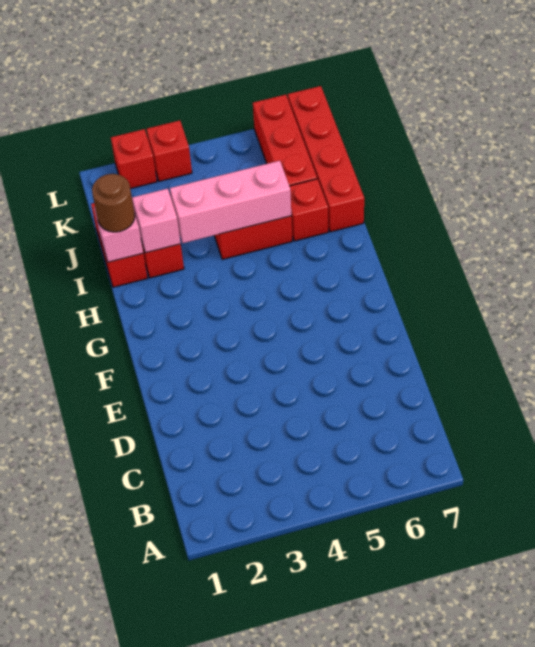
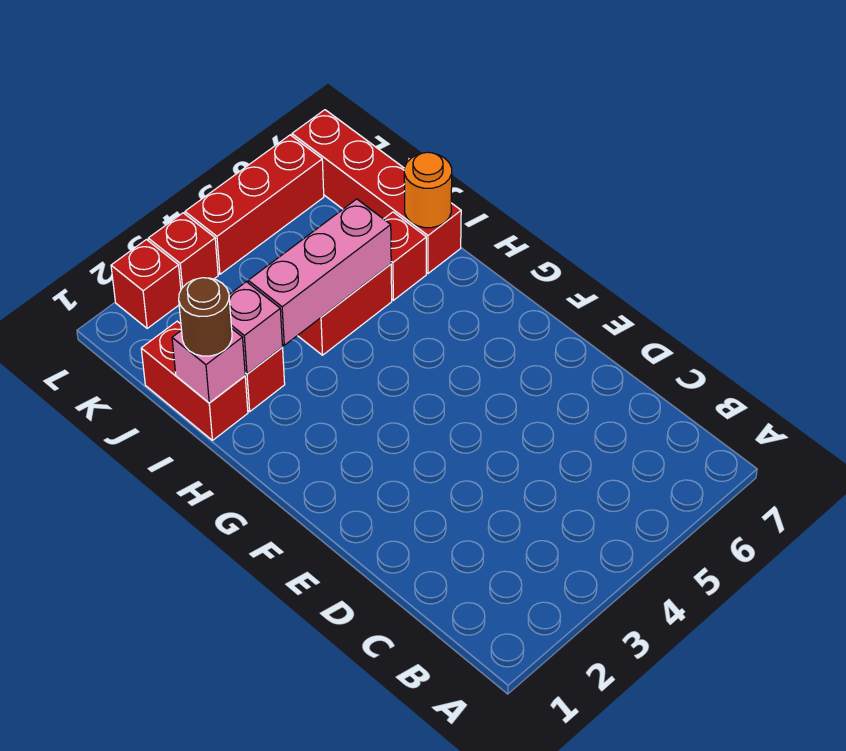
none -> orange round brick I7 level 2
red brick J6:L6 level 1 -> red brick L4:L6 level 1

